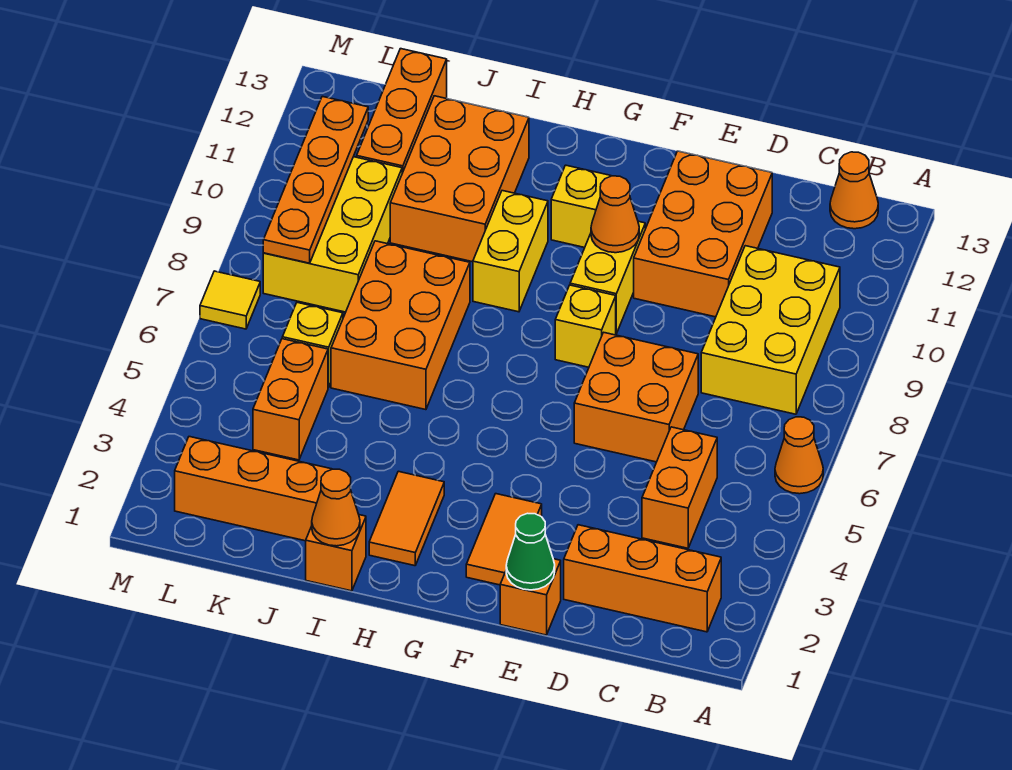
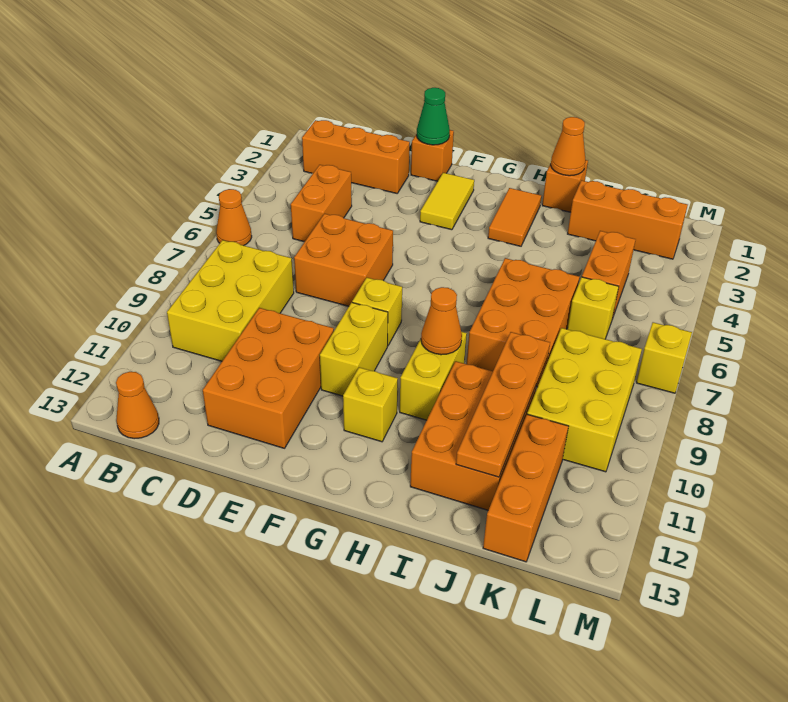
orange tile F2:F3 level 1 -> yellow tile F2:F3 level 1
orange cone F10 level 2 -> orange cone H9 level 2
orange plate L8:L11 level 2 -> orange plate J9:J12 level 2
yellow tile M7 level 1 -> yellow brick M7 level 1

